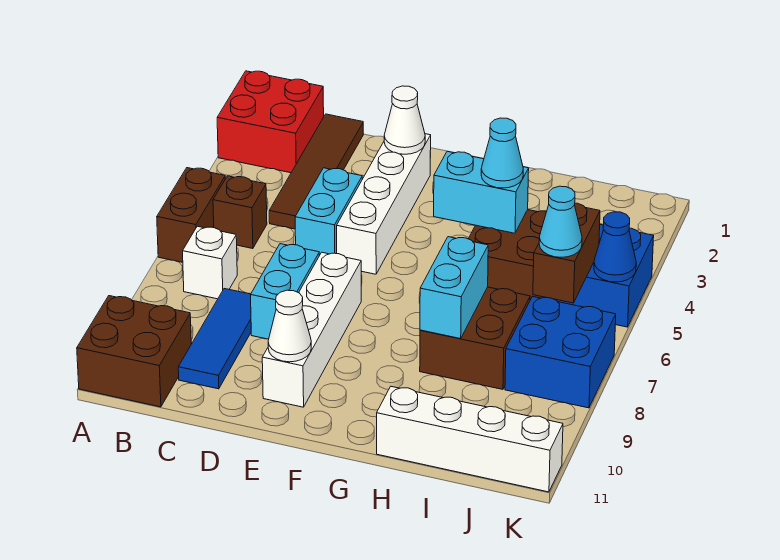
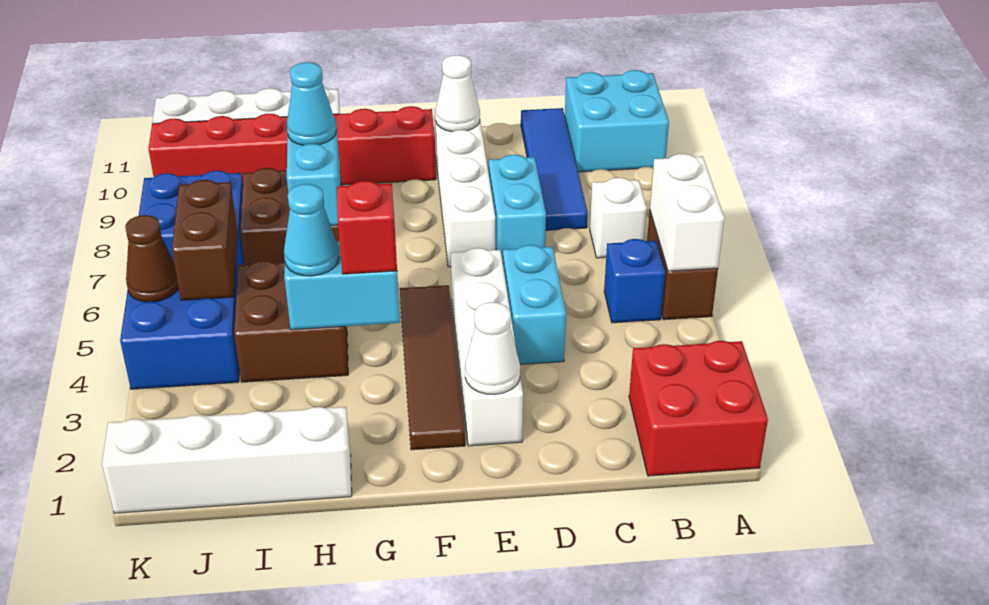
none -> white brick A5:A6 level 2
brown brick A10:B11 level 1 -> cyan brick A10:B11 level 1
brown brick B5 level 1 -> blue brick B5 level 1
brown tile C1:C4 level 1 -> brown tile F2:F5 level 1
blue tile C8:C10 level 1 -> blue tile C8:C11 level 1
none -> red brick F10:K10 level 1
none -> red brick G4 level 3
none -> white brick H1:K1 level 1
cyan cone J6 level 3 -> cyan cone H8 level 3
blue cone K5 level 2 -> brown cone K5 level 2

